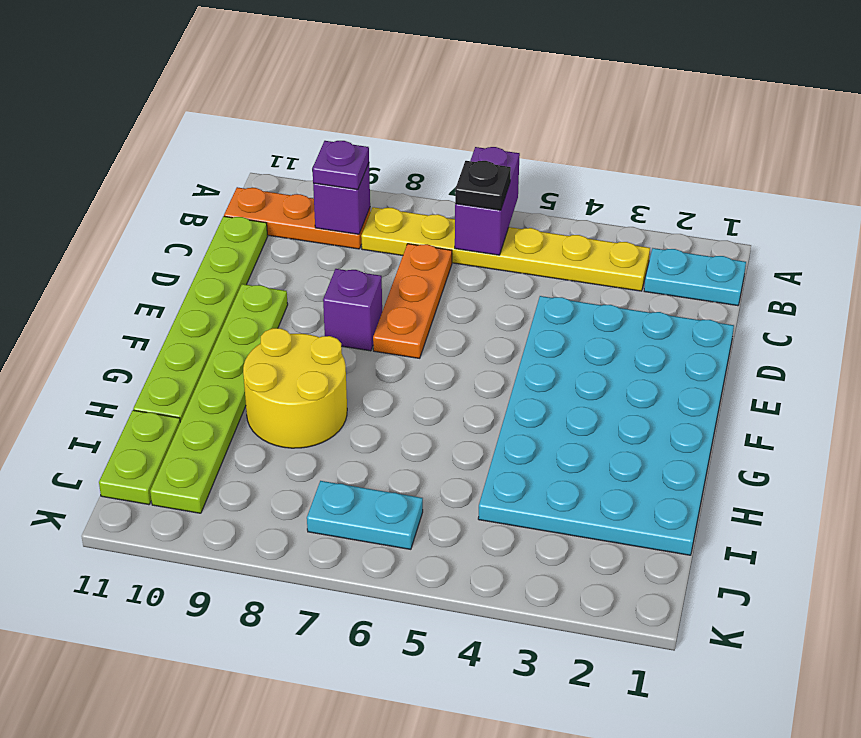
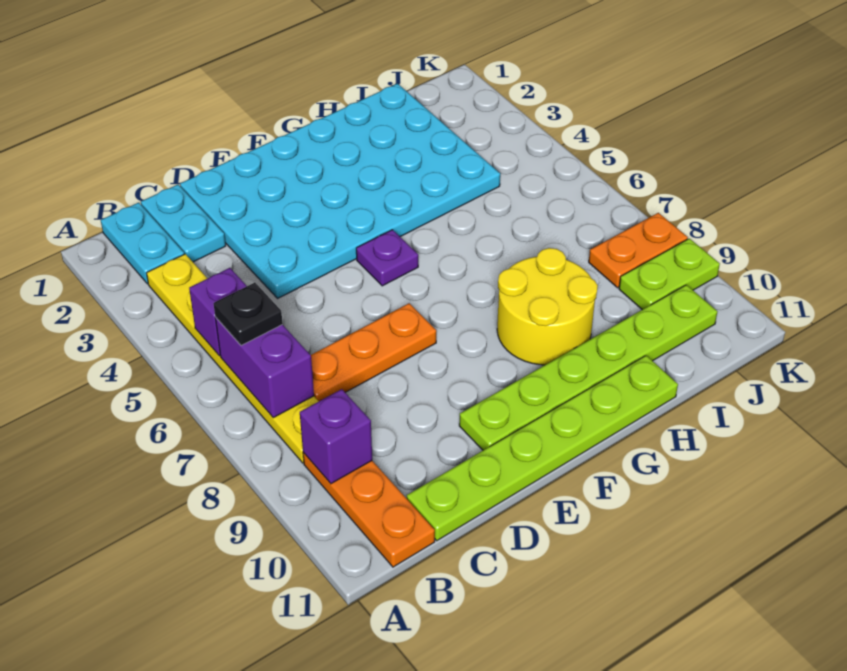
purple brick A6:B6 level 2 -> purple brick B6:B7 level 2
purple plate B9 level 3 -> purple plate F5 level 1
purple brick E8 level 1 -> purple brick B5 level 2
lime plate I11:J11 level 1 -> lime plate J9:K9 level 1
cyan plate J6:J7 level 1 -> cyan plate C1:C2 level 1
none -> orange plate J8:K8 level 1

